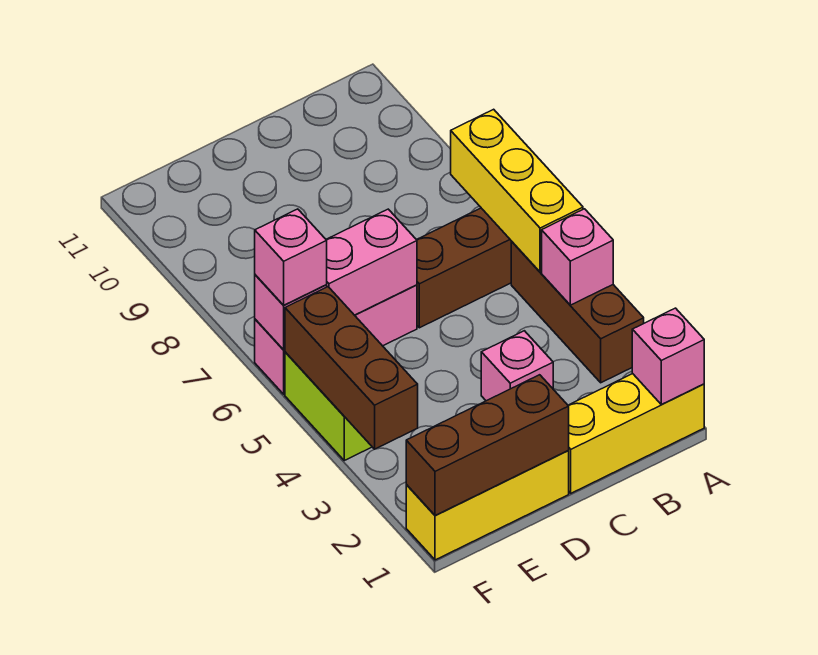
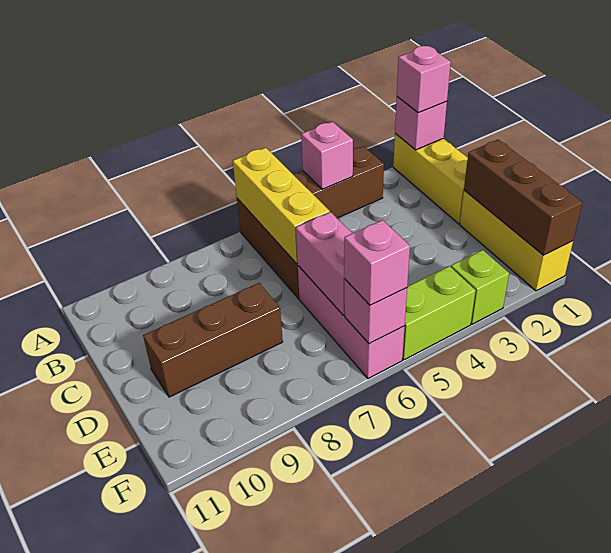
yellow brick A5:A7 level 2 -> yellow brick A6:C6 level 2
pink brick C3 level 1 -> pink brick A1 level 3
none -> lime brick F3 level 1
brown brick F3:F5 level 2 -> brown brick D8:D10 level 1

